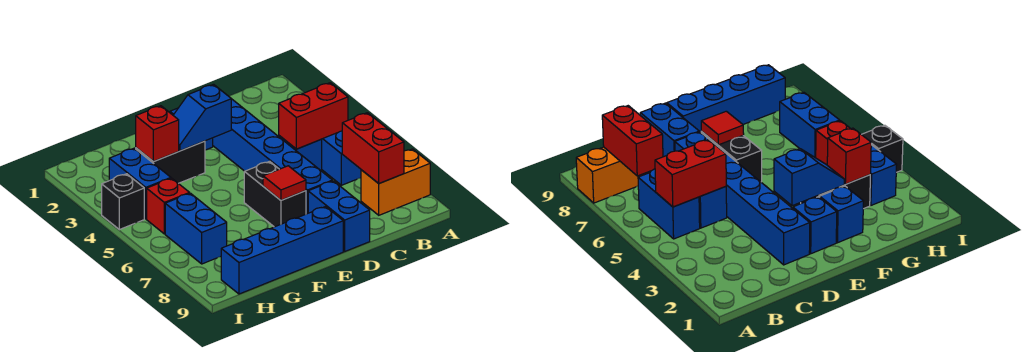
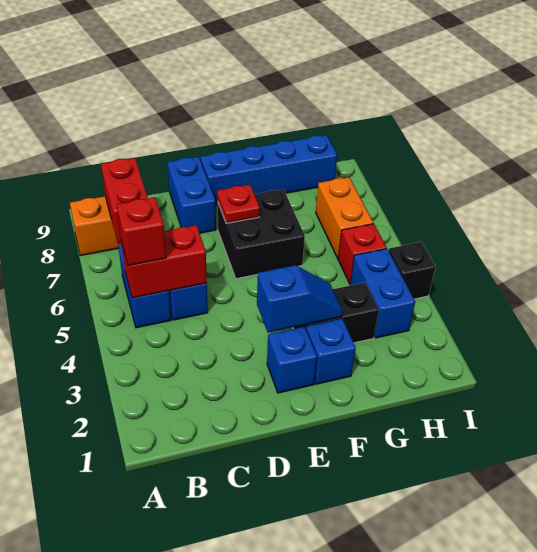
blue brick D2:D7 level 1 -> none
black brick E6:E7 level 1 -> black brick E6:F7 level 1
red tile E7 level 2 -> red plate E7 level 2
red brick G3 level 2 -> red brick B5 level 3
blue brick H6:H7 level 1 -> orange brick H6:H7 level 1

